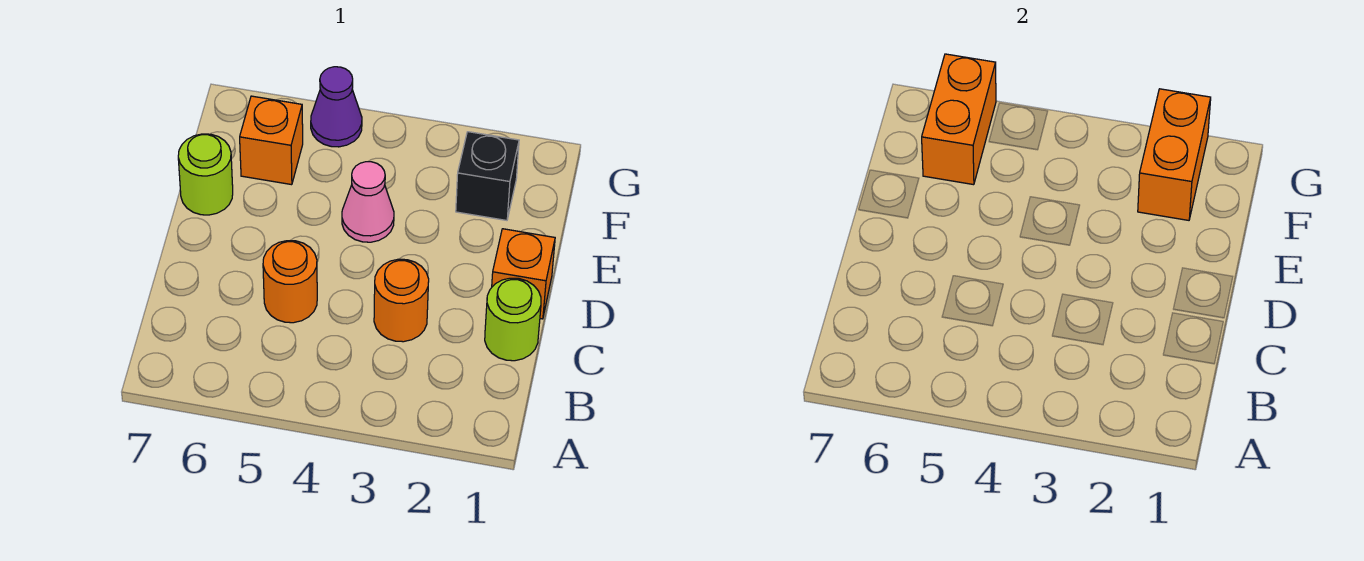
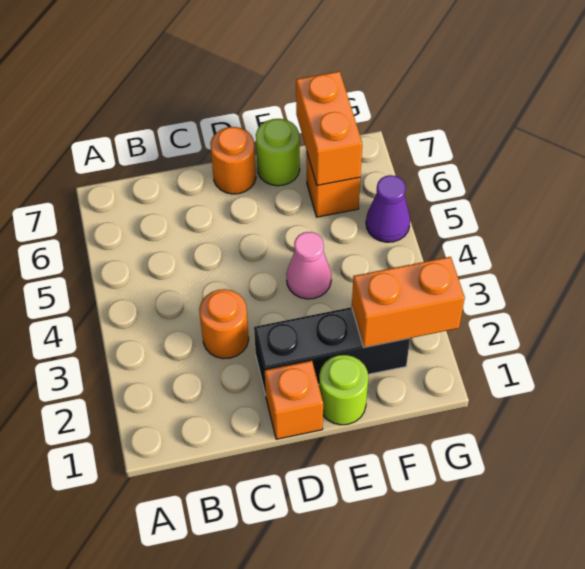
lime round brick C1 level 1 -> lime round brick E1 level 1
orange round brick C5 level 1 -> orange round brick D7 level 1
black brick F2 level 1 -> black brick D2:F2 level 1
orange brick F6:G6 level 2 -> orange brick F6:F7 level 2

